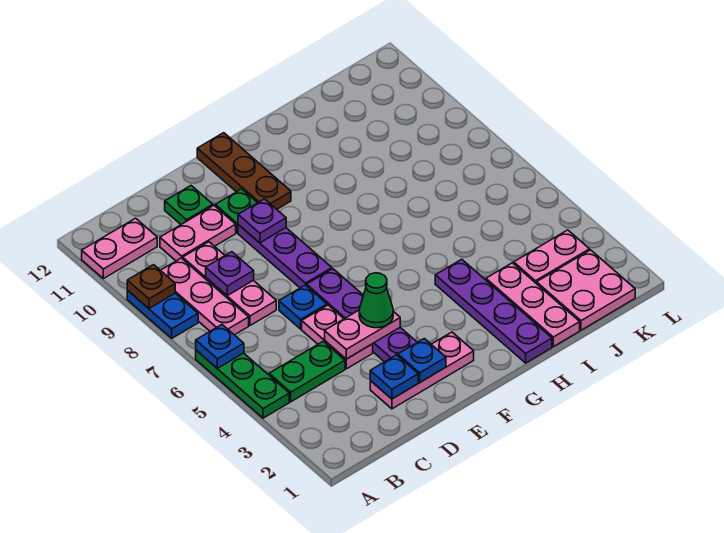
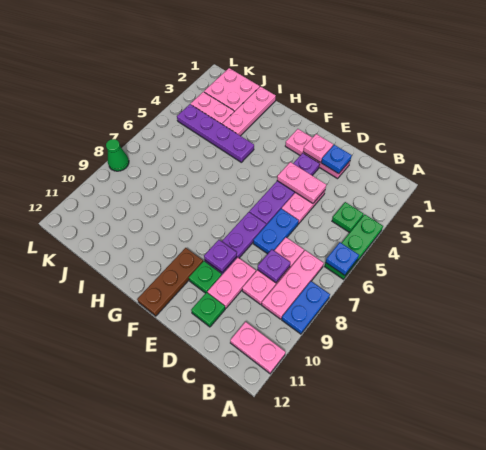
brown plate A9 level 2 -> none
green plate B4:C4 level 1 -> green plate B4 level 1
pink plate C10:D10 level 1 -> pink plate D9:D10 level 1
blue plate D6 level 1 -> blue plate D6:D7 level 1
blue plate E2 level 2 -> pink plate E2 level 2
green cone E4 level 3 -> green cone L8 level 1
purple plate H1:H4 level 1 -> purple plate H4:K4 level 1

